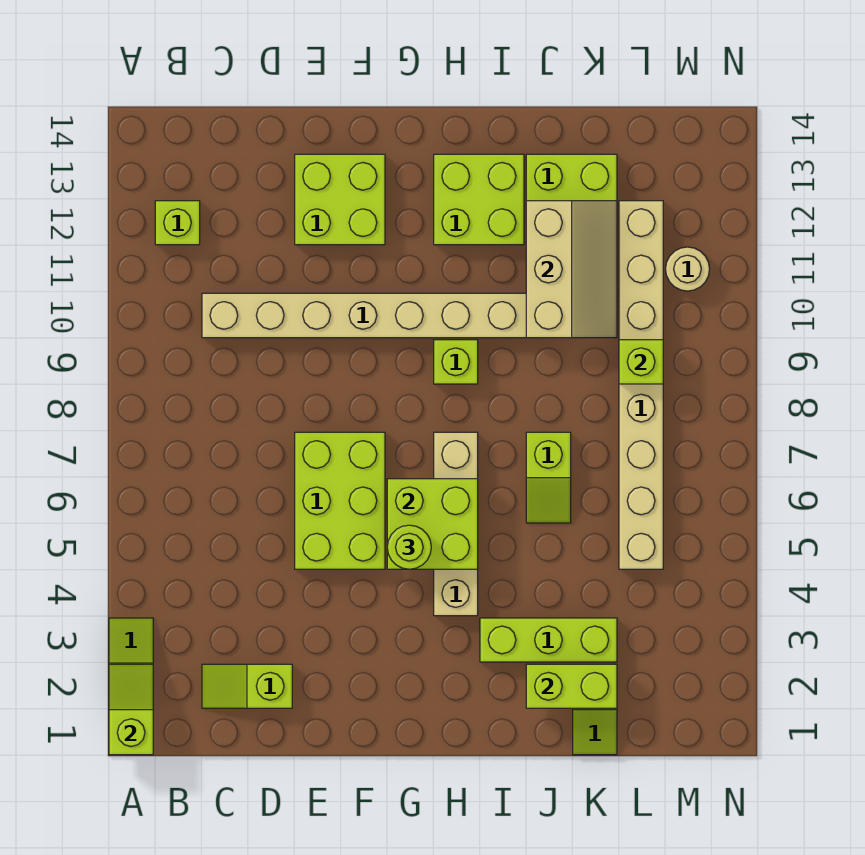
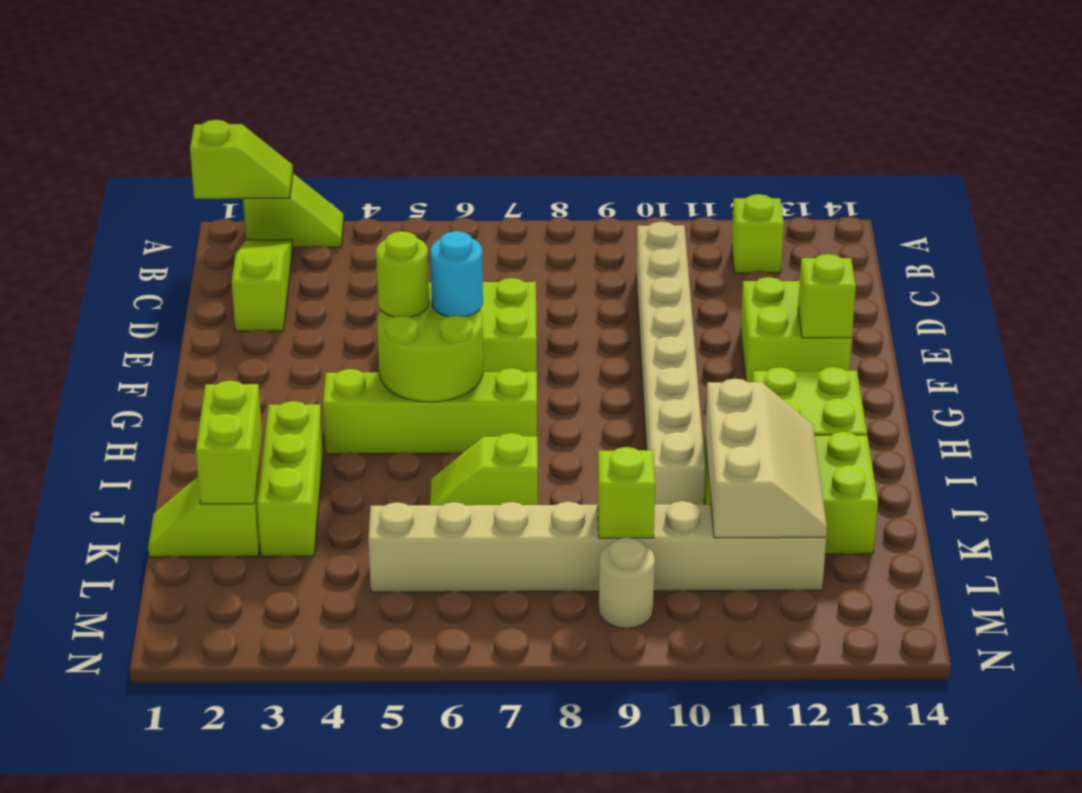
lime slope C2:D2 level 1 top D -> lime slope B2:D2 level 1 top D
lime brick G5:H6 level 2 -> lime round brick G5:H6 level 2
none -> cyan round brick G6 level 3
tan brick H4:H7 level 1 -> lime brick H4:H7 level 1
lime brick H9 level 1 -> lime brick F13 level 2
tan slope J10:K12 level 2 top J -> tan slope J11:L12 level 2 top 11
tan round brick M11 level 1 -> tan round brick M9 level 1

